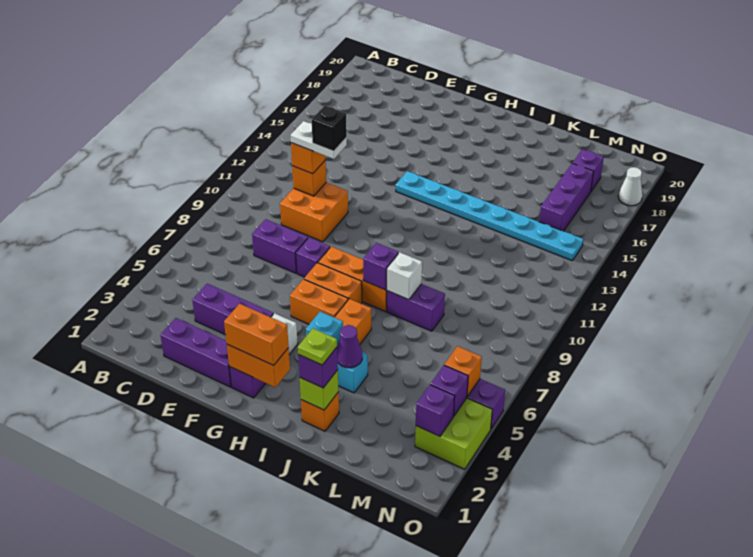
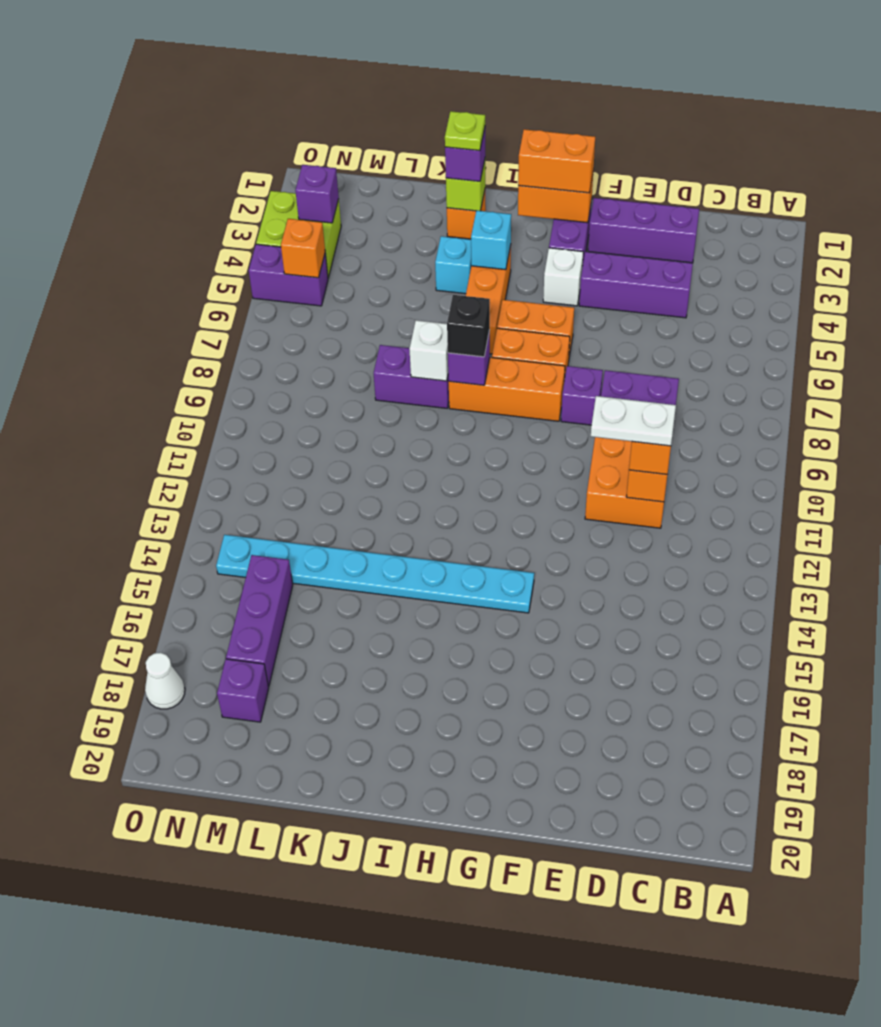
black brick E11 level 5 -> black brick I8 level 3
purple cone J4 level 2 -> none
purple brick N4 level 2 -> none

